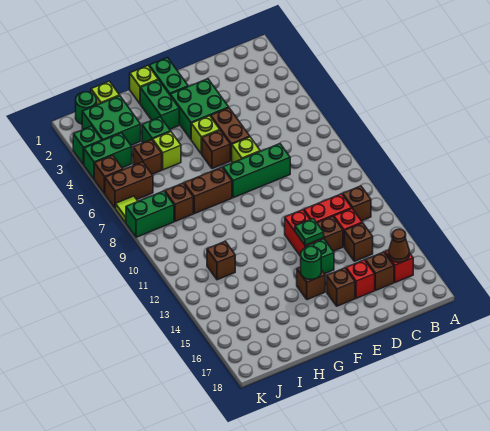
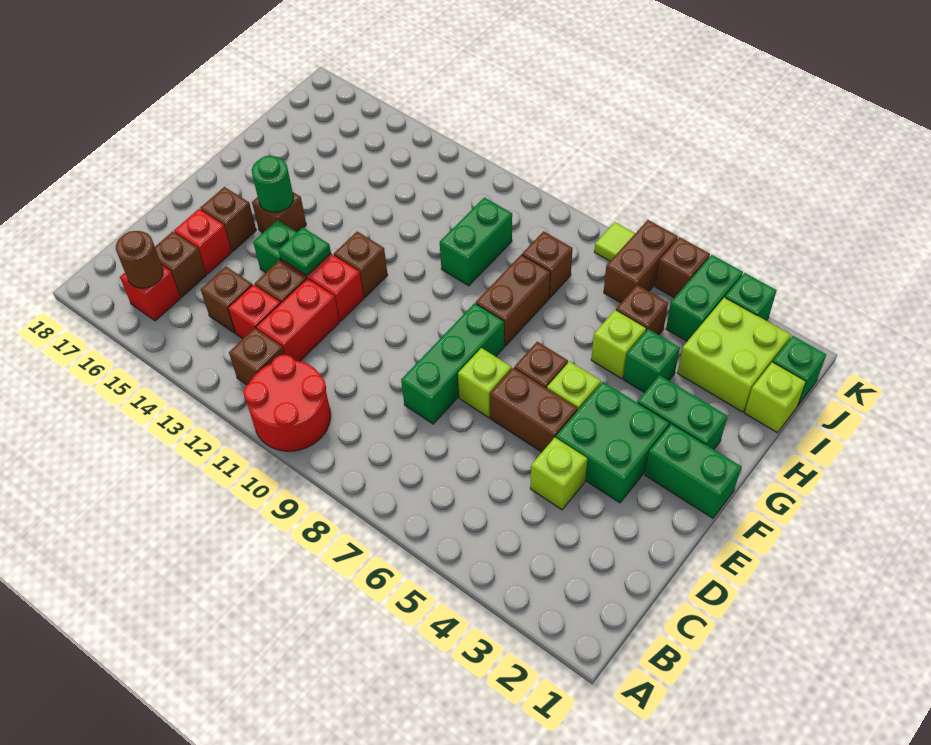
none -> red round brick A10:B11 level 1
brown cone B16 level 2 -> brown round brick B16 level 2
lime brick G1 level 1 -> lime brick D4 level 1
green brick I2:J3 level 1 -> lime brick I2:J3 level 1
brown brick I12 level 1 -> brown brick F12 level 1
green round brick J1 level 1 -> green brick J1 level 1
green brick J8:K8 level 1 -> green brick H10:I10 level 1

